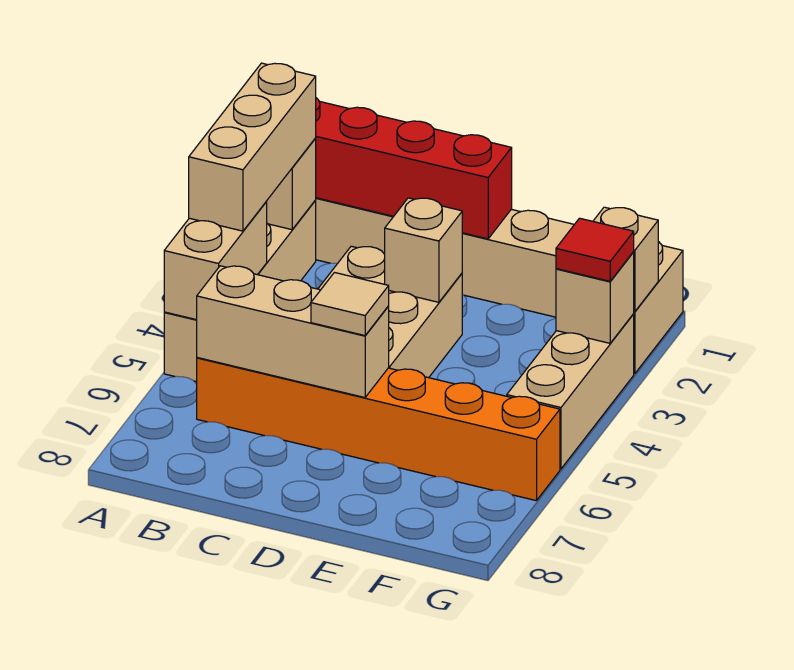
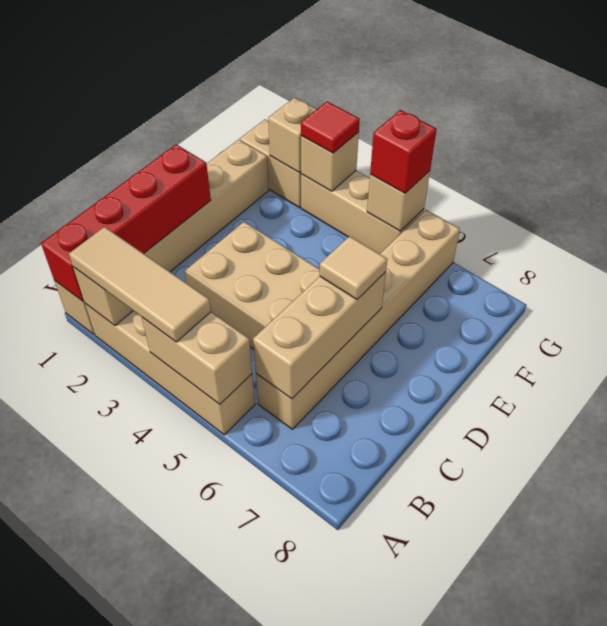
tan brick A2:A4 level 3 -> tan tile A2:A4 level 3
orange brick B6:G6 level 1 -> tan brick B6:G6 level 1
tan brick D3 level 2 -> tan brick G5 level 2
none -> red brick G5 level 3

